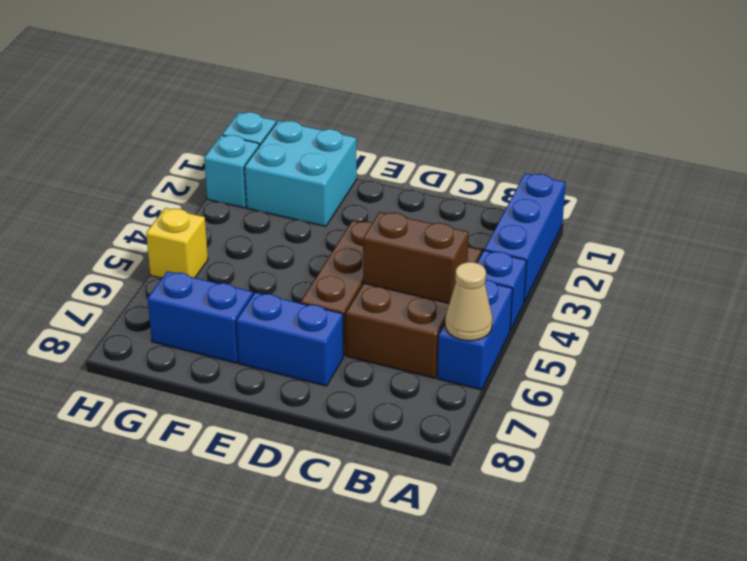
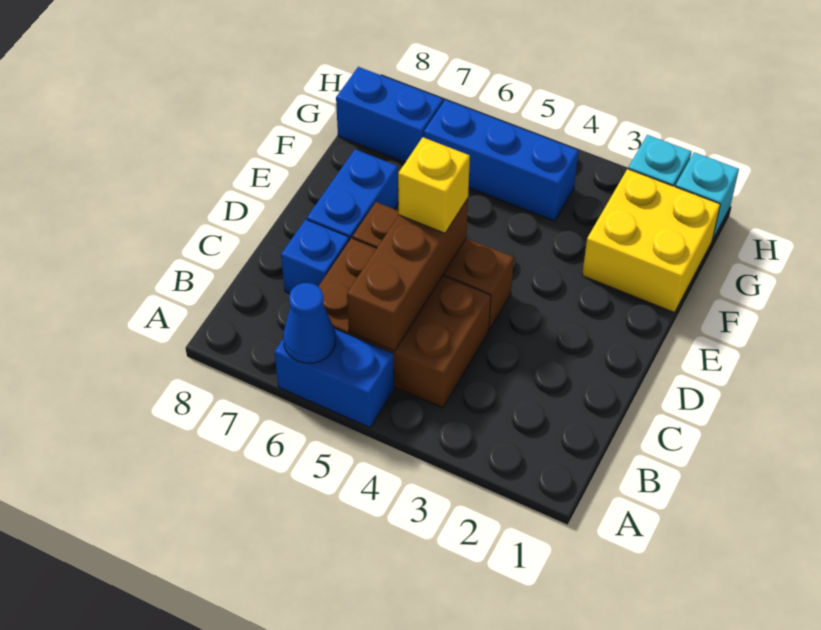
blue brick A1:A3 level 1 -> blue brick G4:G6 level 1
blue brick A4 level 1 -> blue brick C7 level 1
tan cone A6 level 2 -> blue cone A6 level 2
brown brick B5:C5 level 2 -> brown brick B5:D5 level 2
cyan brick F1:G2 level 1 -> yellow brick F1:G2 level 1
blue brick F7:G7 level 1 -> blue brick G7:G8 level 1
yellow brick H5 level 1 -> yellow brick D5 level 3

